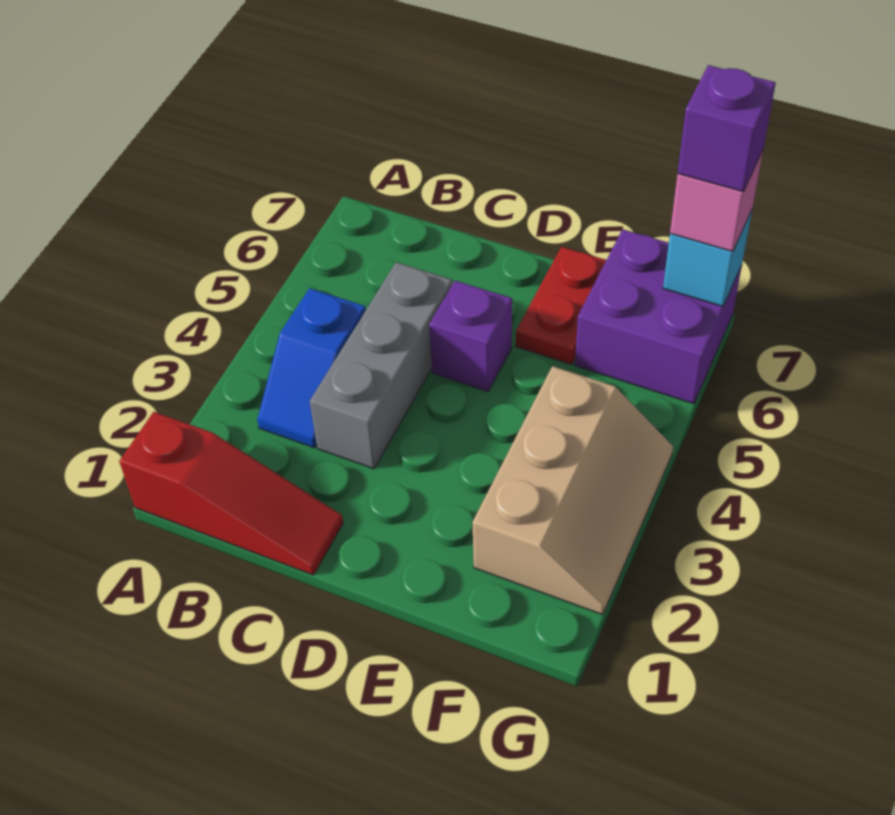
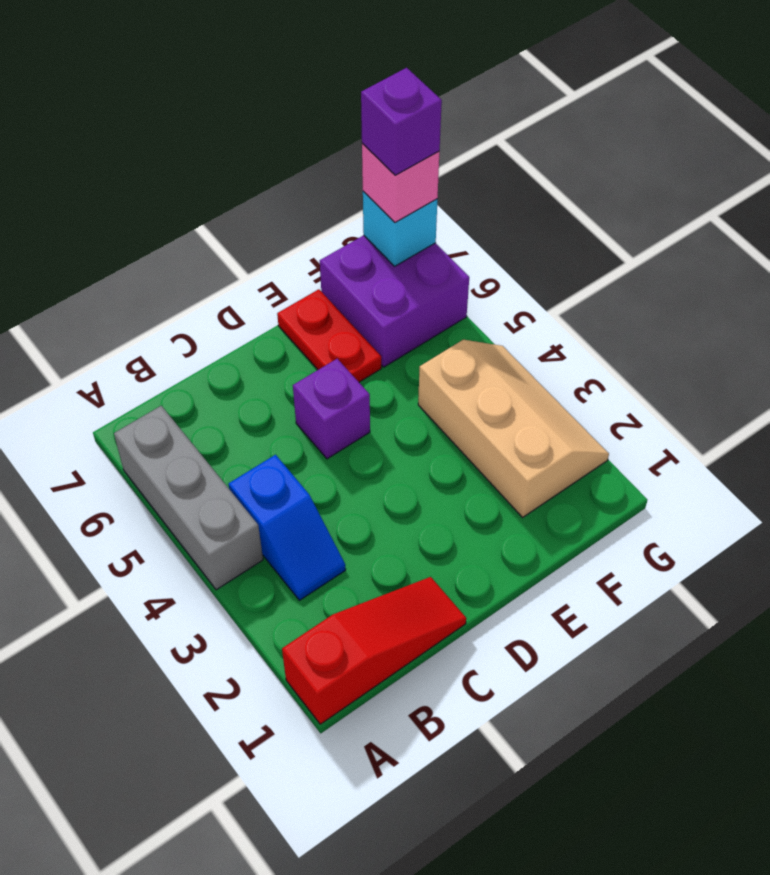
grey brick C3:C5 level 1 -> grey brick A4:A6 level 1

